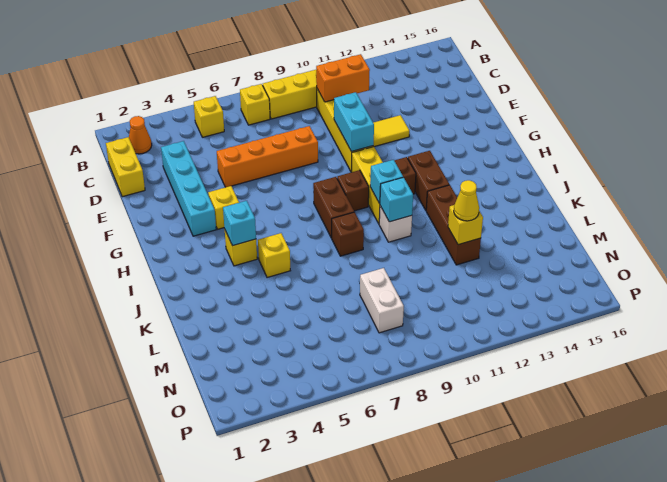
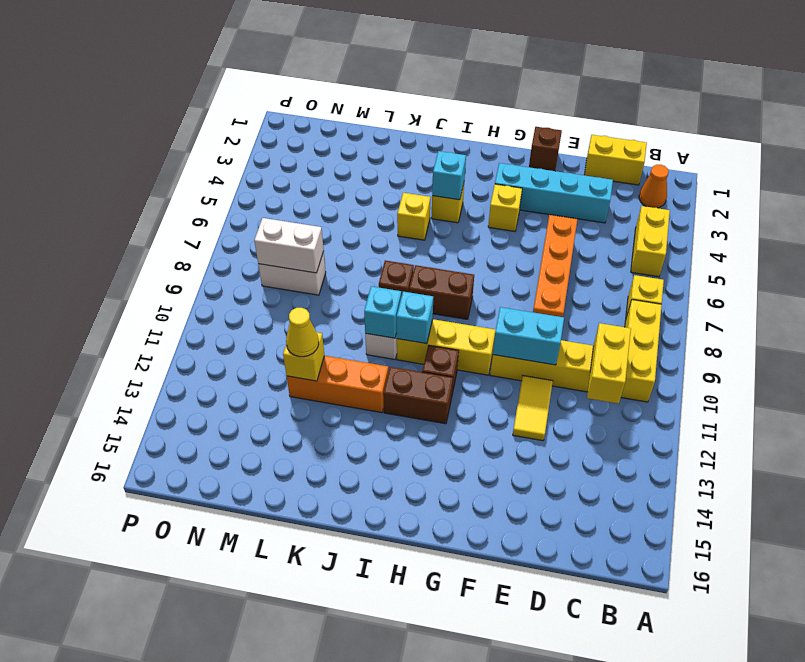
yellow brick B5 level 1 -> yellow brick B4:B5 level 1
orange brick C10:C11 level 2 -> yellow brick C10:C11 level 2
brown brick H9 level 1 -> brown brick F1 level 1
brown brick J12:L12 level 1 -> orange brick J12:L12 level 1
none -> white brick M8:N8 level 2

